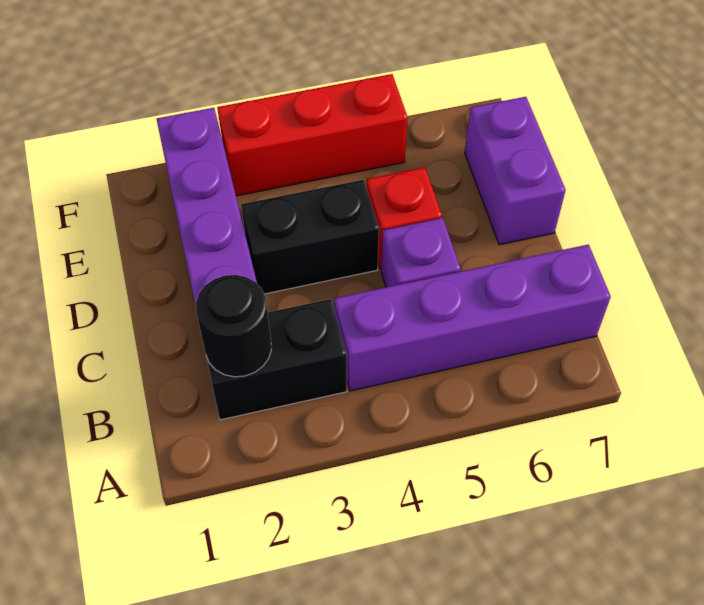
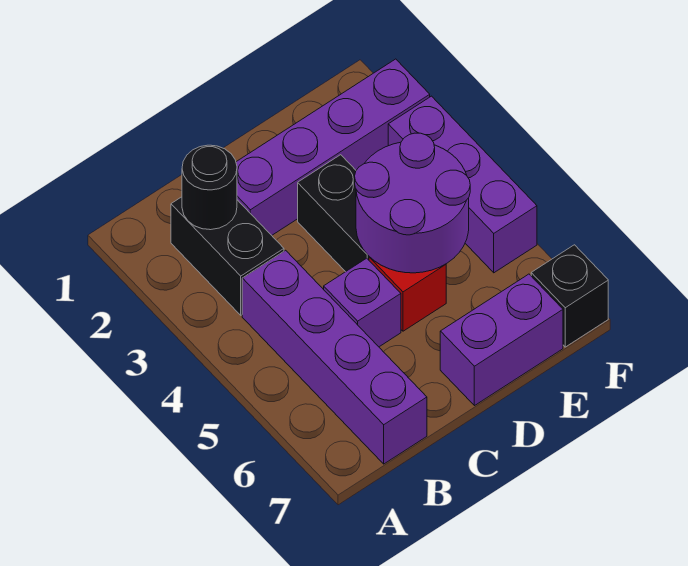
none -> purple round brick D4:E5 level 2
red brick F3:F5 level 1 -> purple brick F3:F5 level 1
none -> black brick F7 level 1

